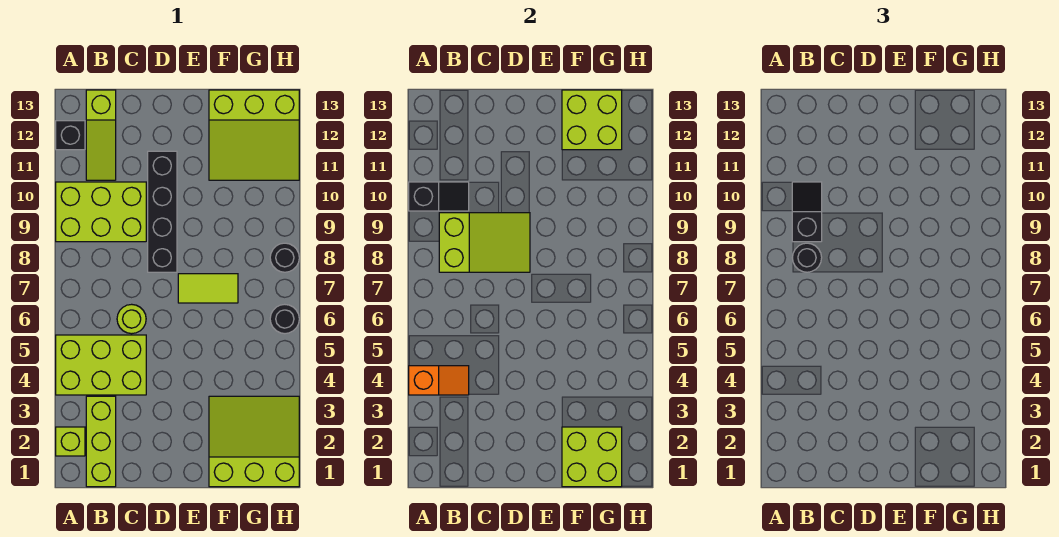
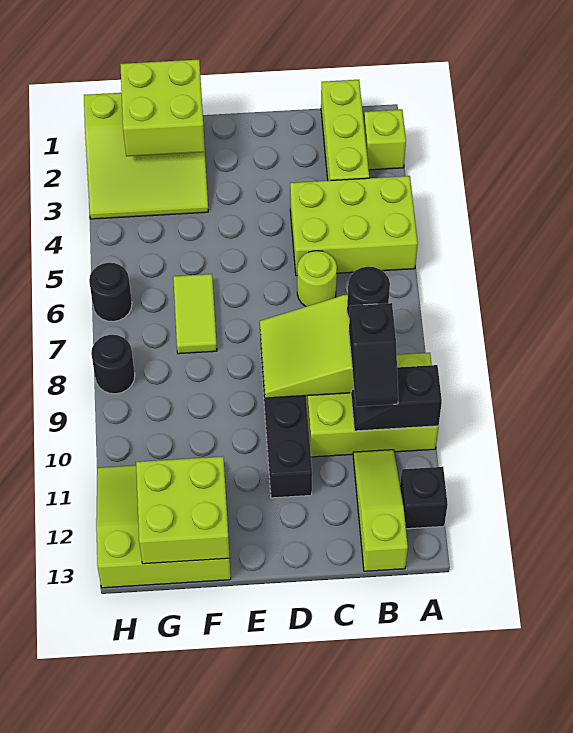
orange slope A4:B4 level 2 top A -> none
lime tile E7:F7 level 1 -> lime tile F6:F7 level 1

